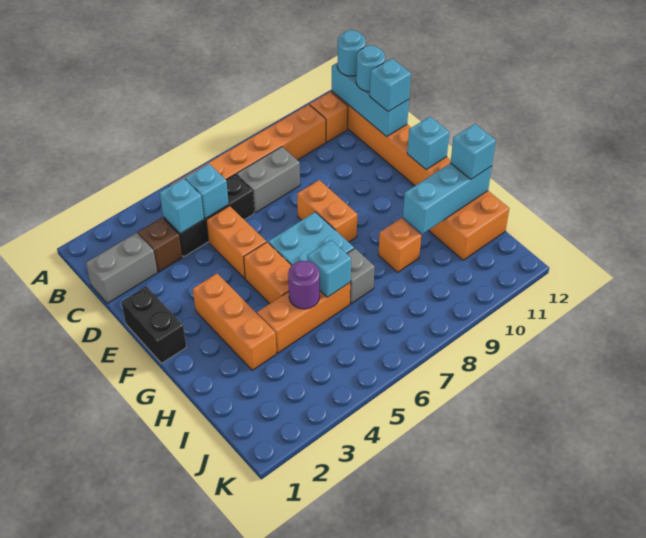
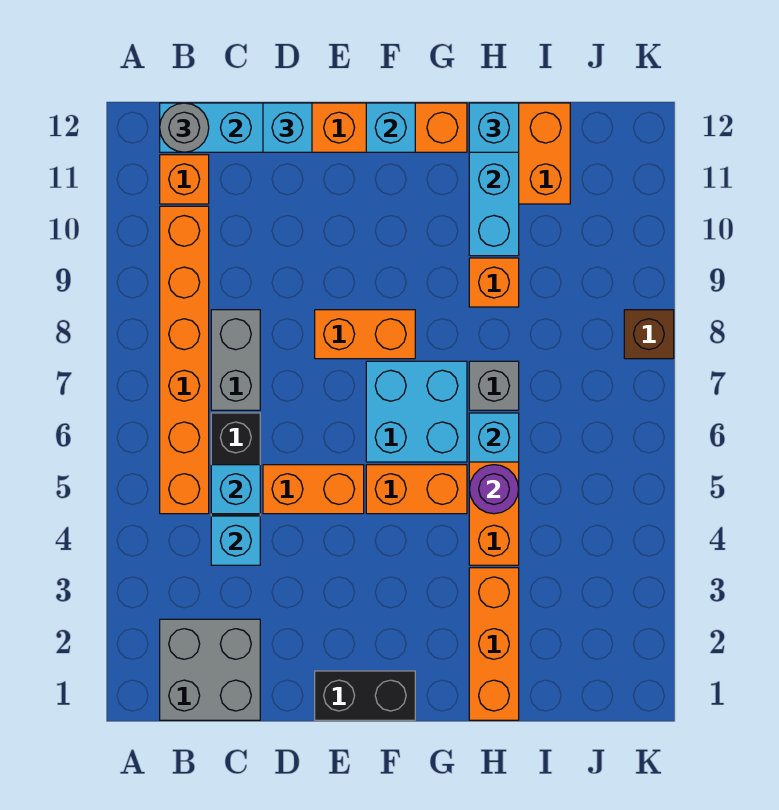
cyan round brick B12 level 3 -> grey round brick B12 level 3
grey brick C1:C2 level 1 -> grey brick B1:C2 level 1
brown brick C3 level 1 -> brown brick K8 level 1
cyan round brick C12 level 3 -> none
orange brick F3:H3 level 1 -> orange brick H1:H3 level 1

